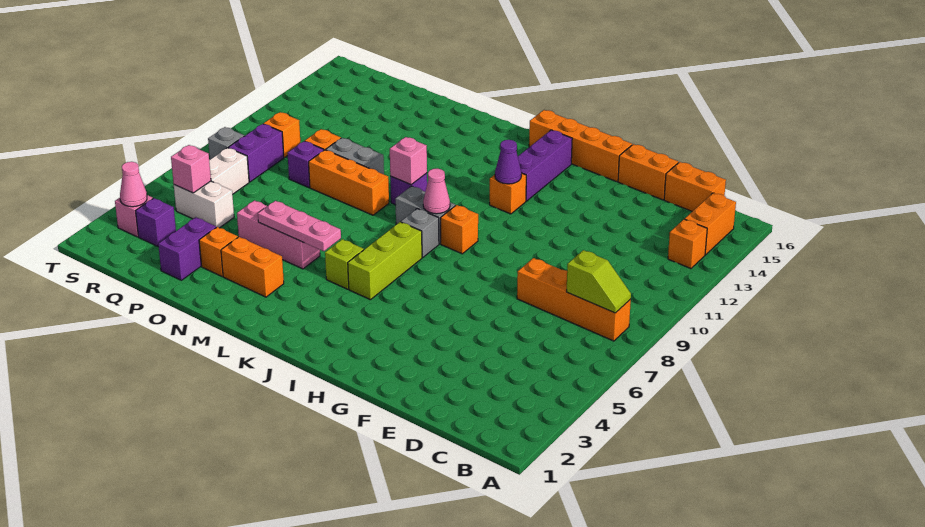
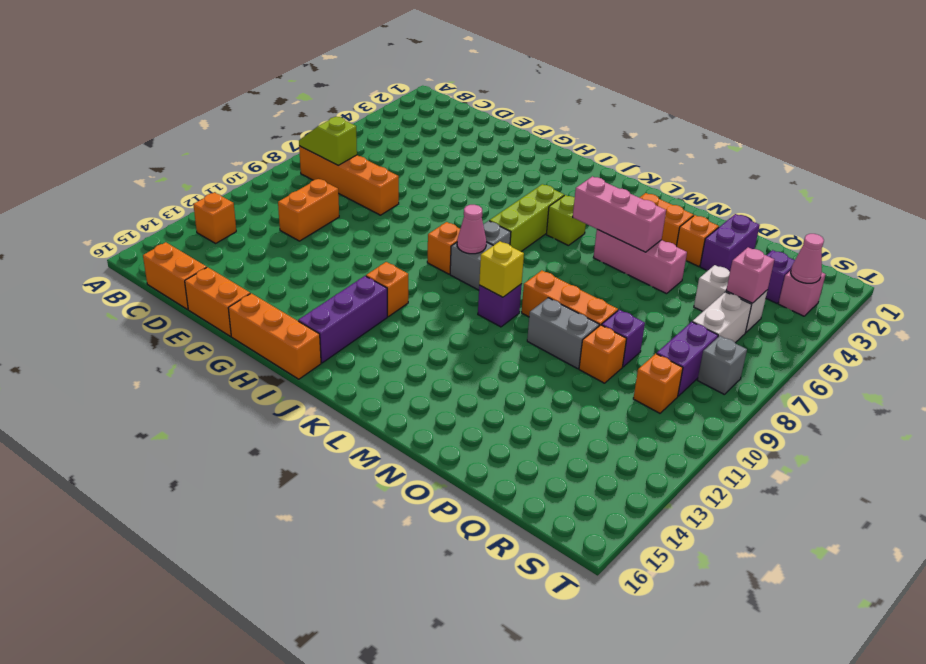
orange brick B14:B15 level 1 -> orange brick D10:D11 level 1
orange brick G16:J16 level 1 -> orange brick G16:I16 level 1
purple cone I12 level 2 -> none
pink plate L5:N5 level 2 -> pink brick L5:N5 level 2
pink brick L10 level 2 -> yellow brick L10 level 2

